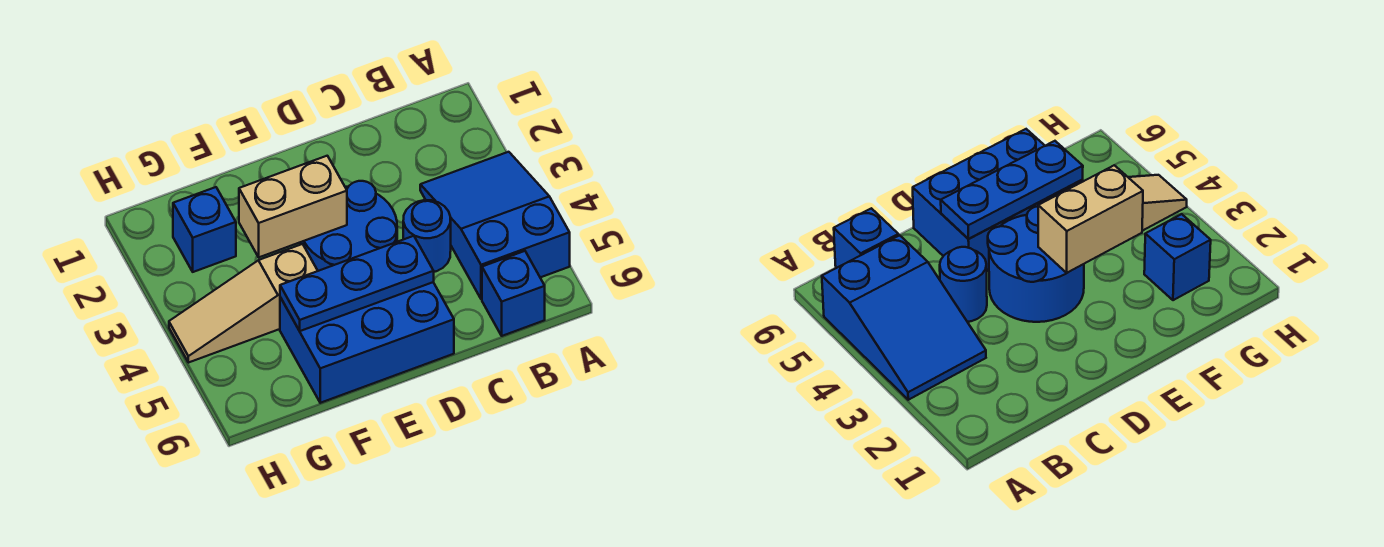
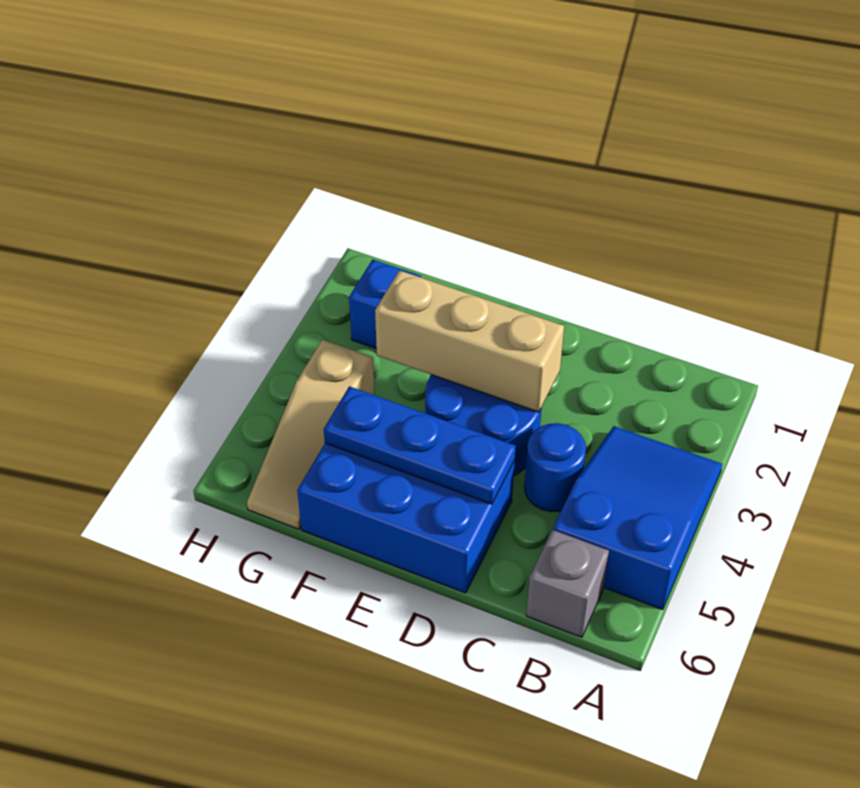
blue brick B6 level 1 -> grey brick B6 level 1
tan brick E3:F3 level 2 -> tan brick D3:F3 level 2
tan slope F4:H4 level 1 top F -> tan slope G4:G6 level 1 top 4

